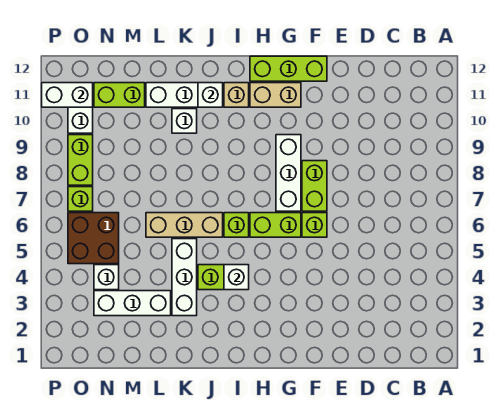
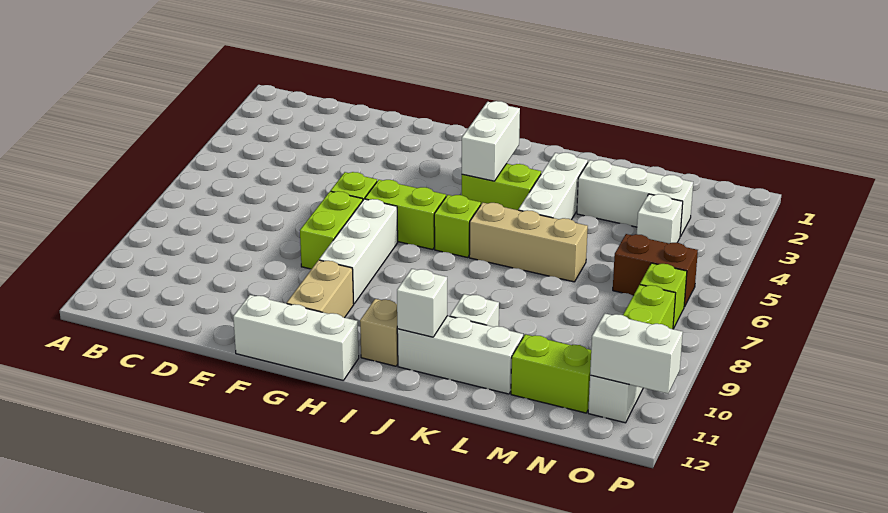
lime brick F12:H12 level 1 -> white brick F12:H12 level 1
tan brick G11:H11 level 1 -> tan brick G10:G11 level 1
white brick I4 level 2 -> white brick I3:I4 level 2
brown brick N5:O6 level 1 -> brown brick N6:O6 level 1

